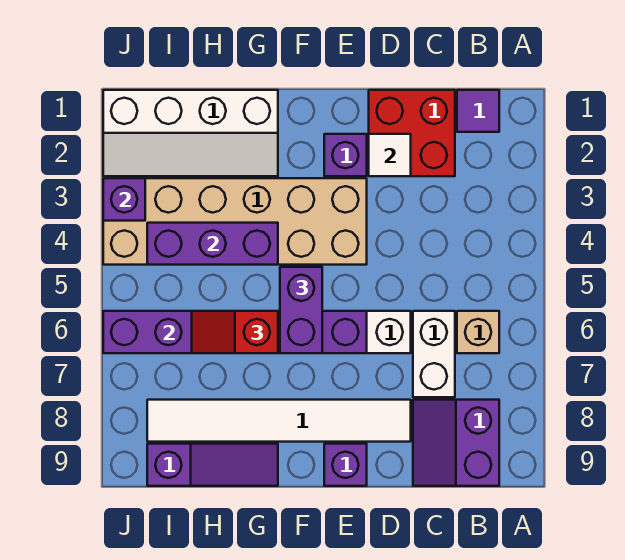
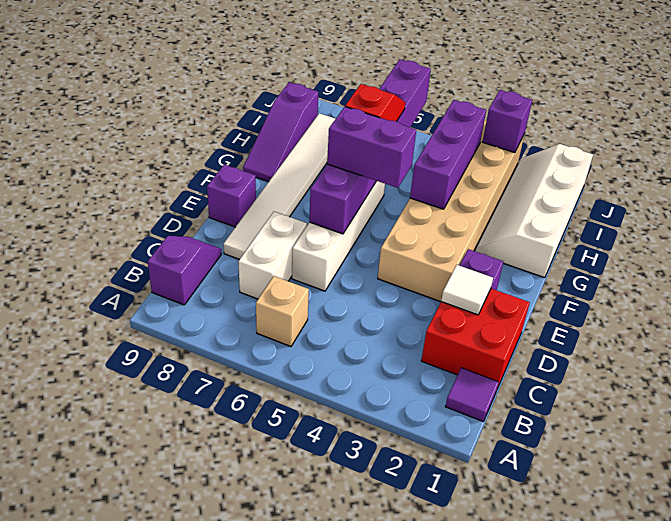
purple slope B8:C9 level 1 top B -> purple slope B9:C9 level 1 top B
white brick C6:C7 level 1 -> white brick C7:D7 level 1

